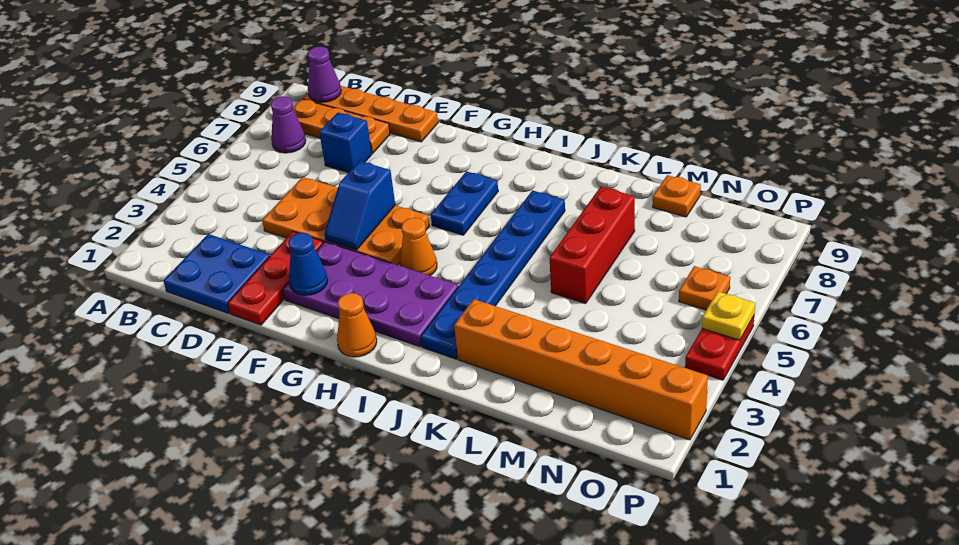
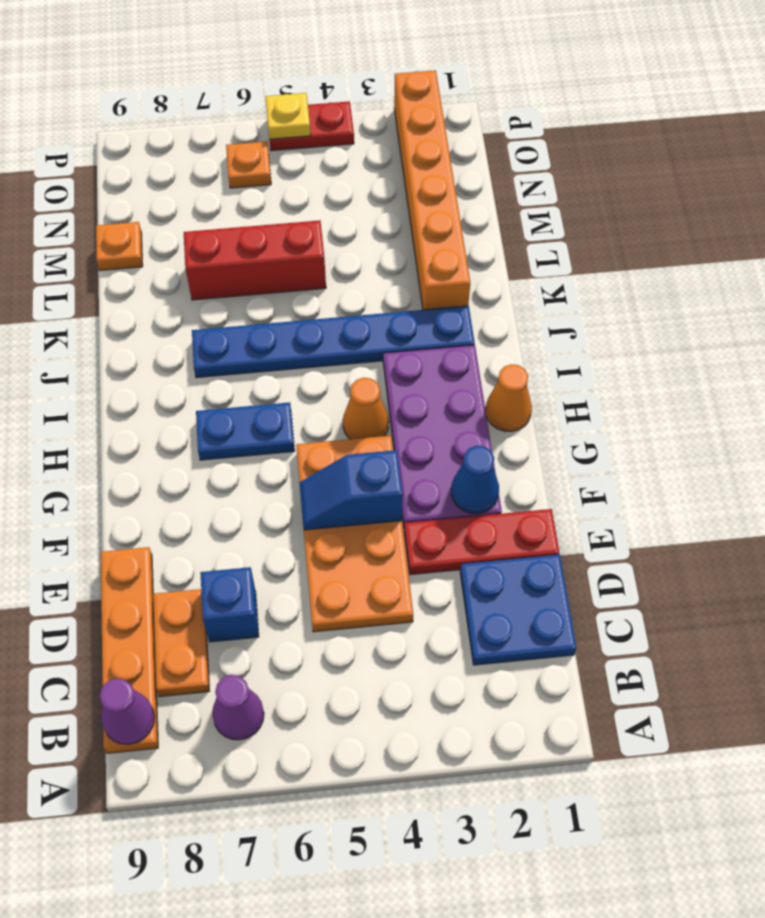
orange plate B8:D8 level 1 -> orange plate C8:D8 level 1
blue slope F4:F5 level 2 top 5 -> blue slope F4:F5 level 2 top 4

